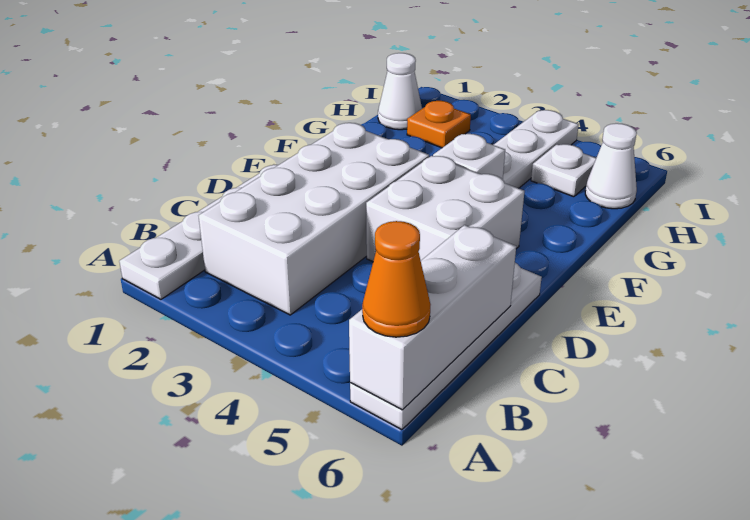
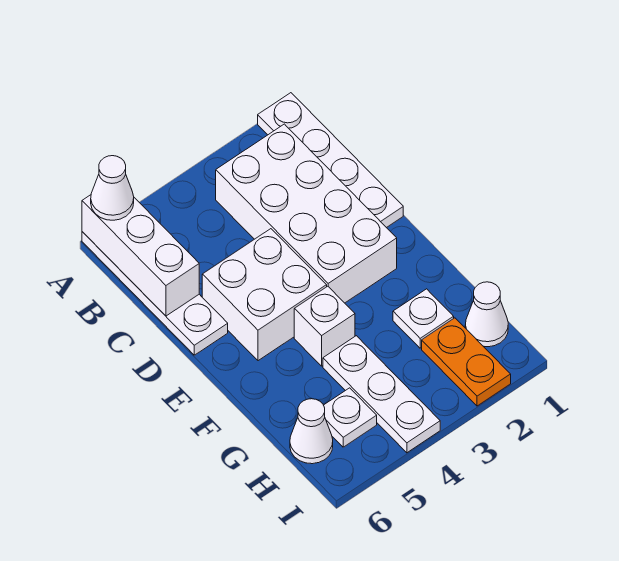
orange cone A6 level 3 -> white cone A6 level 3
none -> white plate G2 level 1
orange plate H2 level 1 -> orange plate H2:I2 level 1

